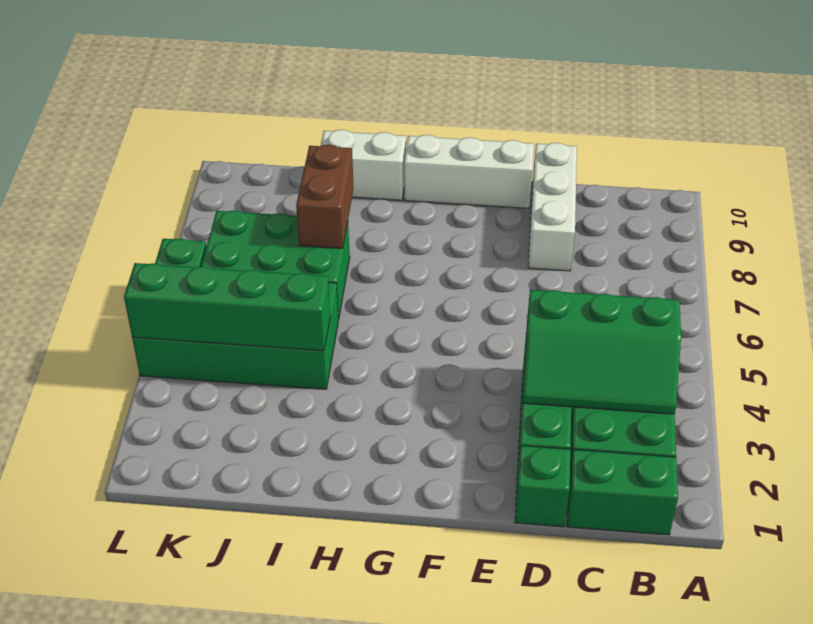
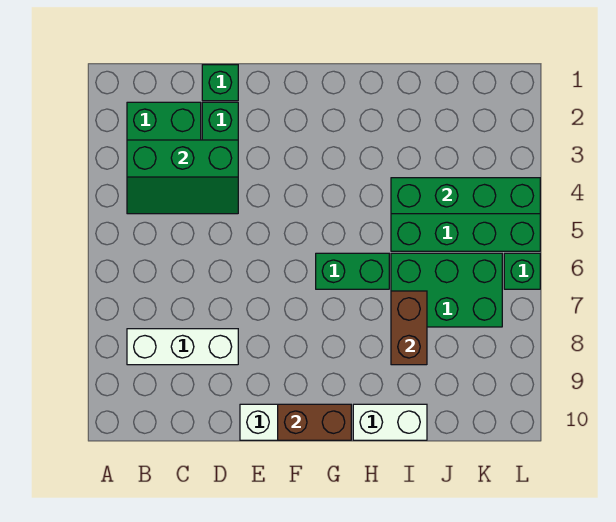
green brick B1:C1 level 1 -> green brick G6:H6 level 1
green slope B3:D4 level 2 top 4 -> green slope B3:D4 level 2 top 3
white brick D8:D10 level 1 -> white brick B8:D8 level 1
none -> brown brick F10:G10 level 2

